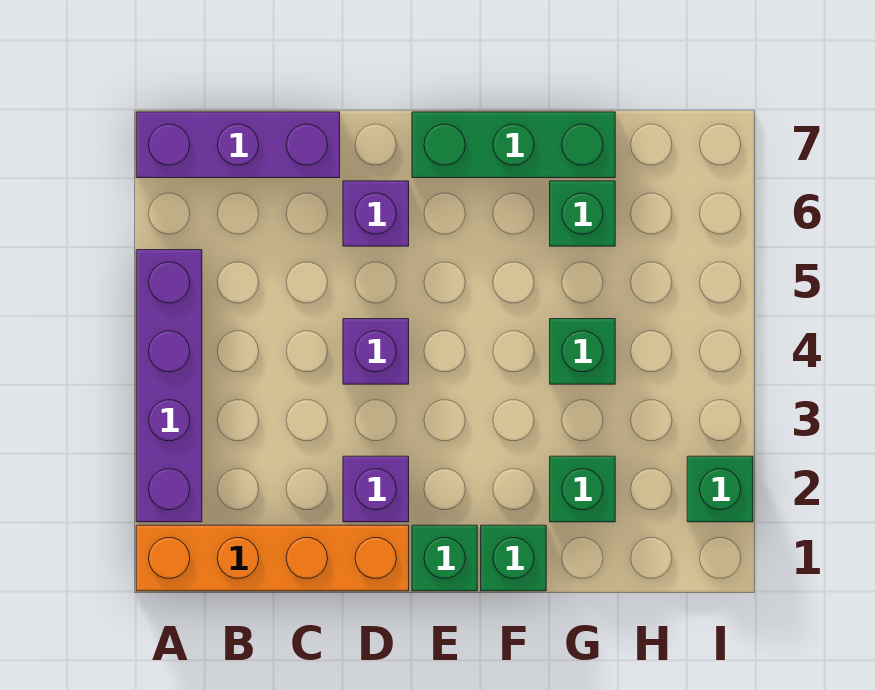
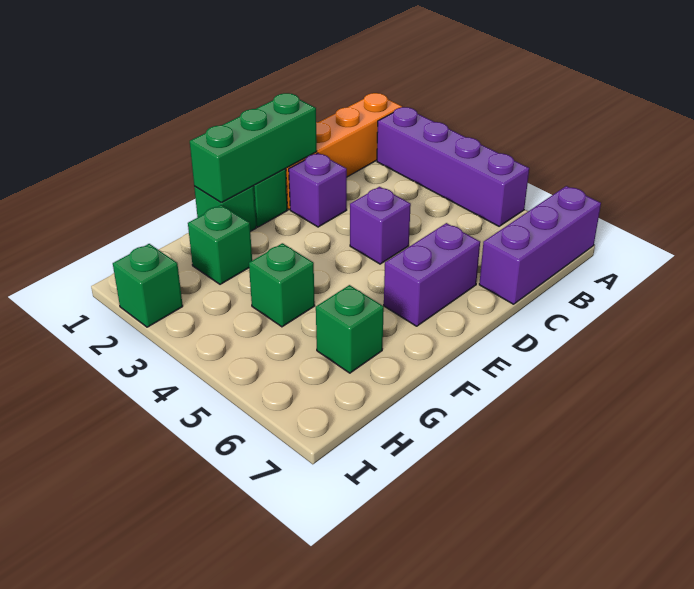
purple brick D6 level 1 -> purple brick D6:E6 level 1
green brick E7:G7 level 1 -> green brick D1:F1 level 2

